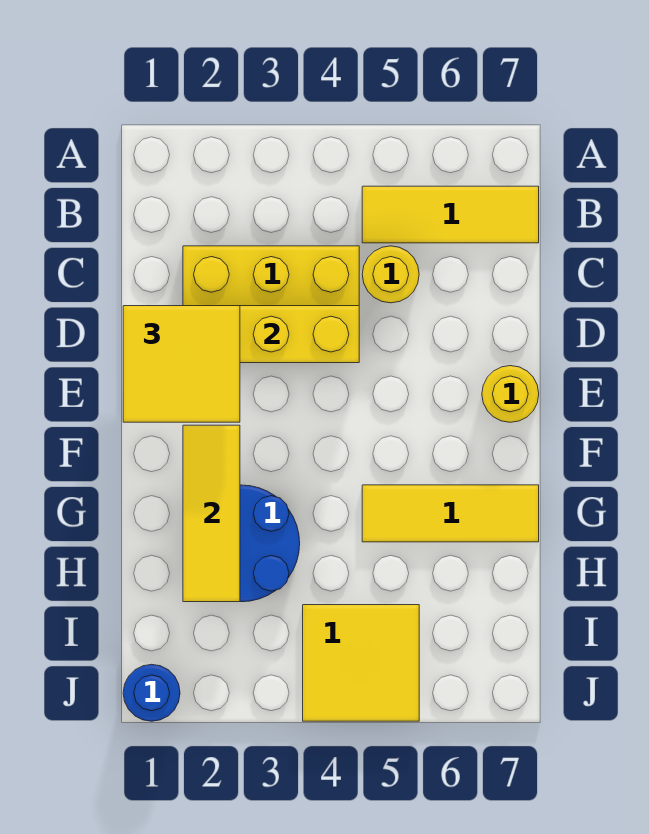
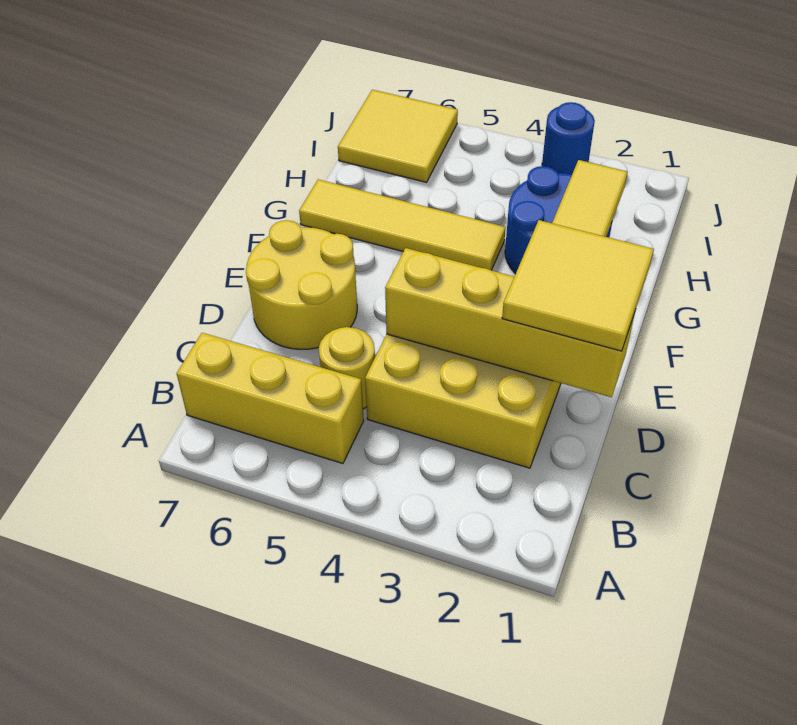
yellow tile B5:B7 level 1 -> yellow brick B5:B7 level 1
yellow round brick E7 level 1 -> yellow round brick D6:E7 level 1
yellow tile G5:G7 level 1 -> yellow tile G4:G7 level 1
yellow tile I4:J5 level 1 -> yellow tile I6:J7 level 1
blue round brick J1 level 1 -> blue round brick J3 level 1

